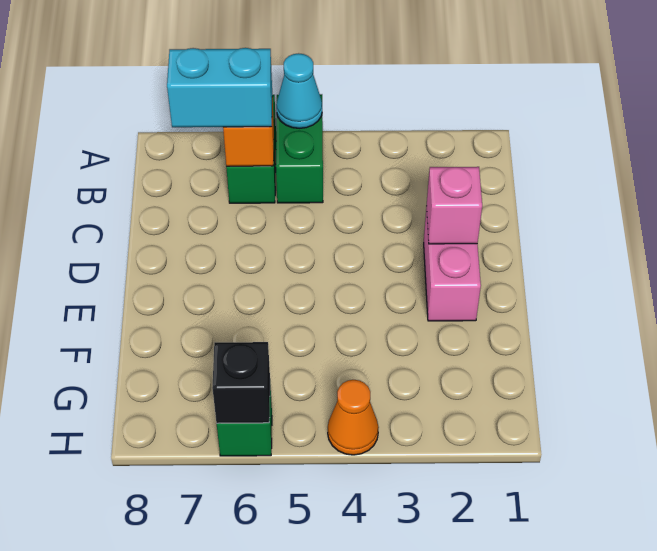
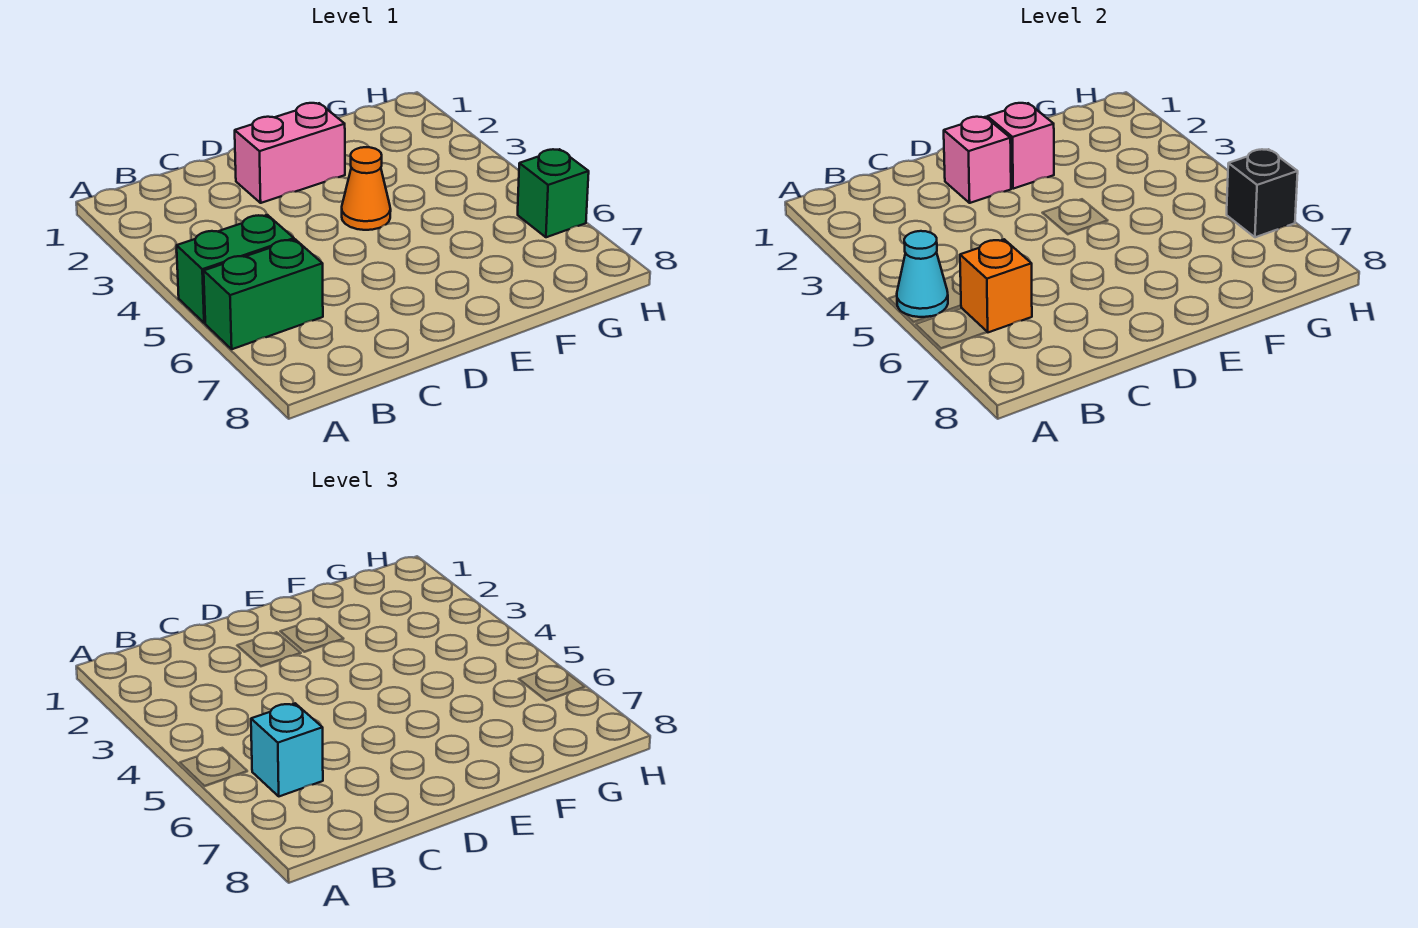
cyan brick B6:B7 level 3 -> cyan brick B6 level 3
none -> pink brick E2 level 2
orange cone H4 level 1 -> orange cone E4 level 1

